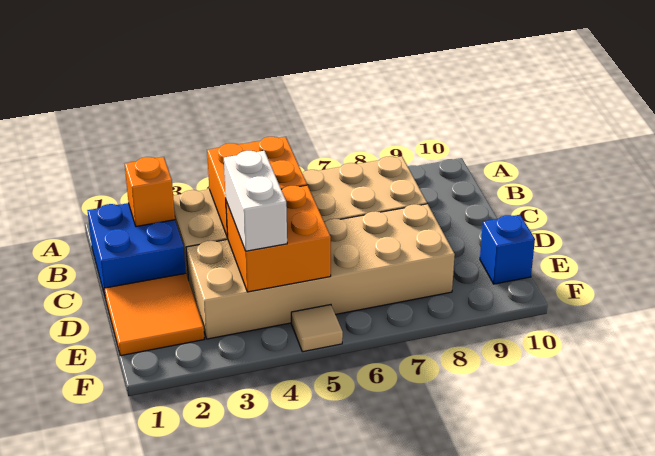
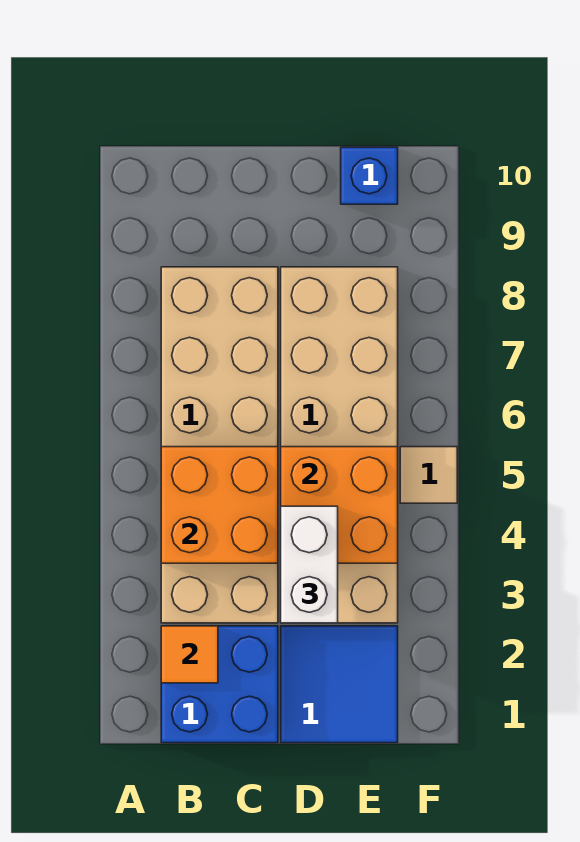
orange brick B2 level 2 -> orange tile B2 level 2
orange tile D1:E2 level 1 -> blue tile D1:E2 level 1
white brick D4:E4 level 3 -> white brick D3:D4 level 3

